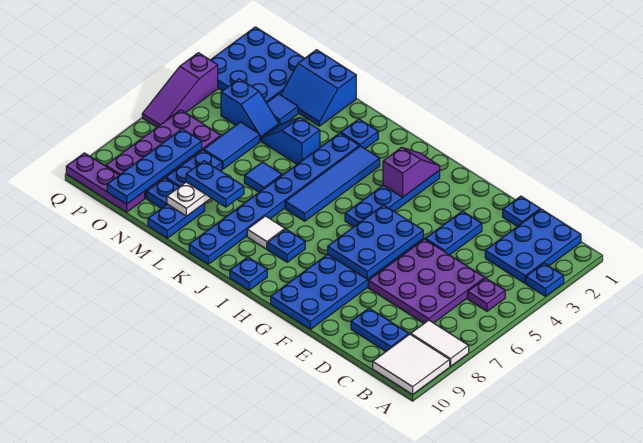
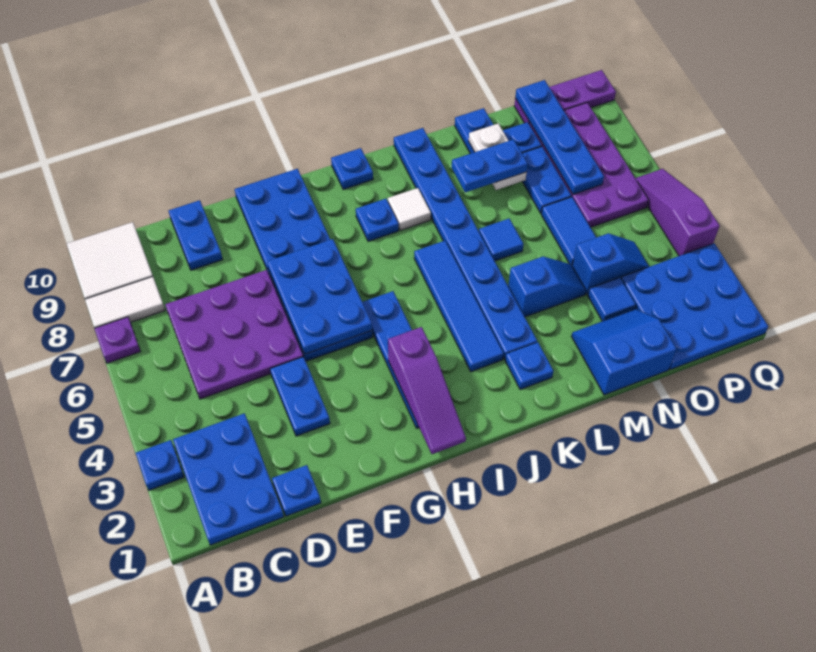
purple plate B5 level 1 -> purple plate A7 level 1
blue plate C9:D9 level 1 -> blue plate D9:D10 level 1
purple slope H2:H3 level 2 top 3 -> purple slope H1:H3 level 2 top 3
blue slope N4:O4 level 1 top O -> blue slope N4:O4 level 1 top N

